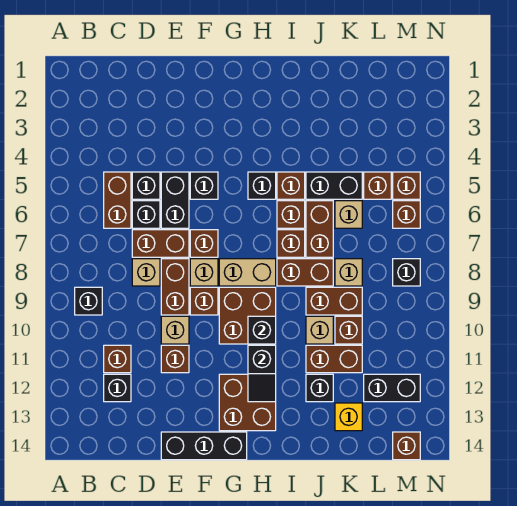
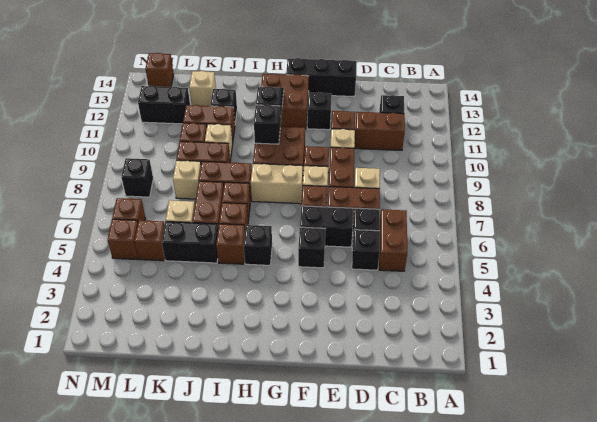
black brick B9 level 1 -> black brick F12 level 1
brown brick C11 level 1 -> brown brick C11:D11 level 1
black brick E5:E6 level 1 -> black brick E6:F6 level 1
yellow brick K13 level 1 -> tan brick K13 level 1

